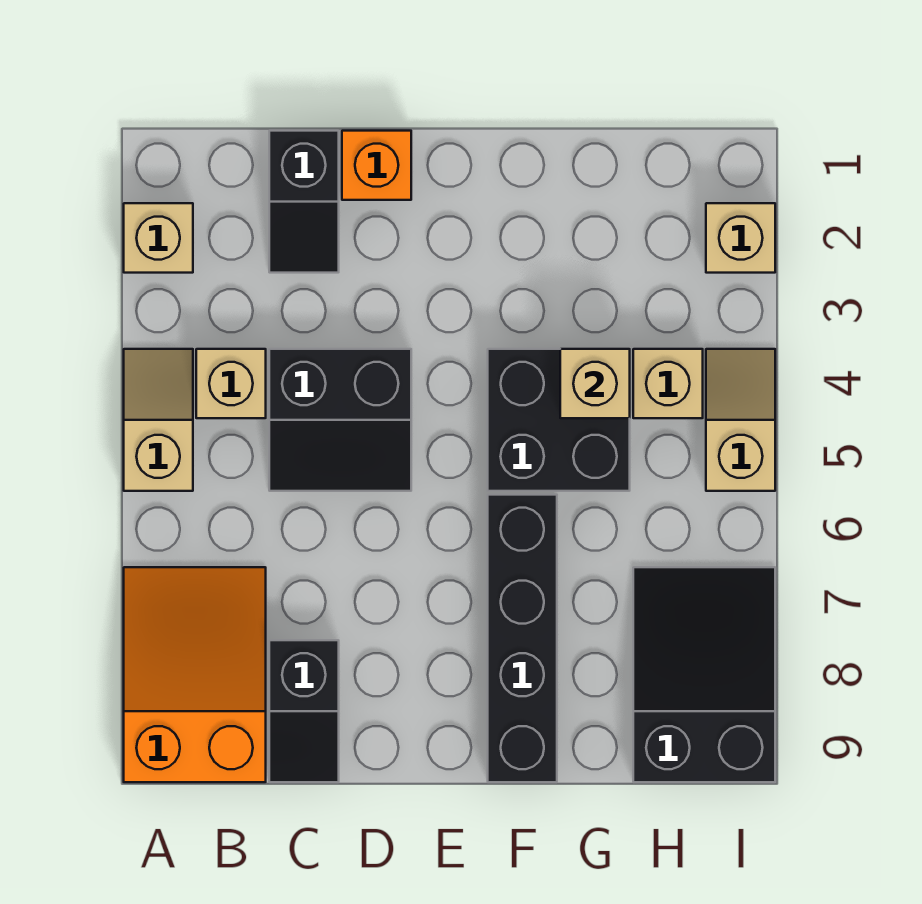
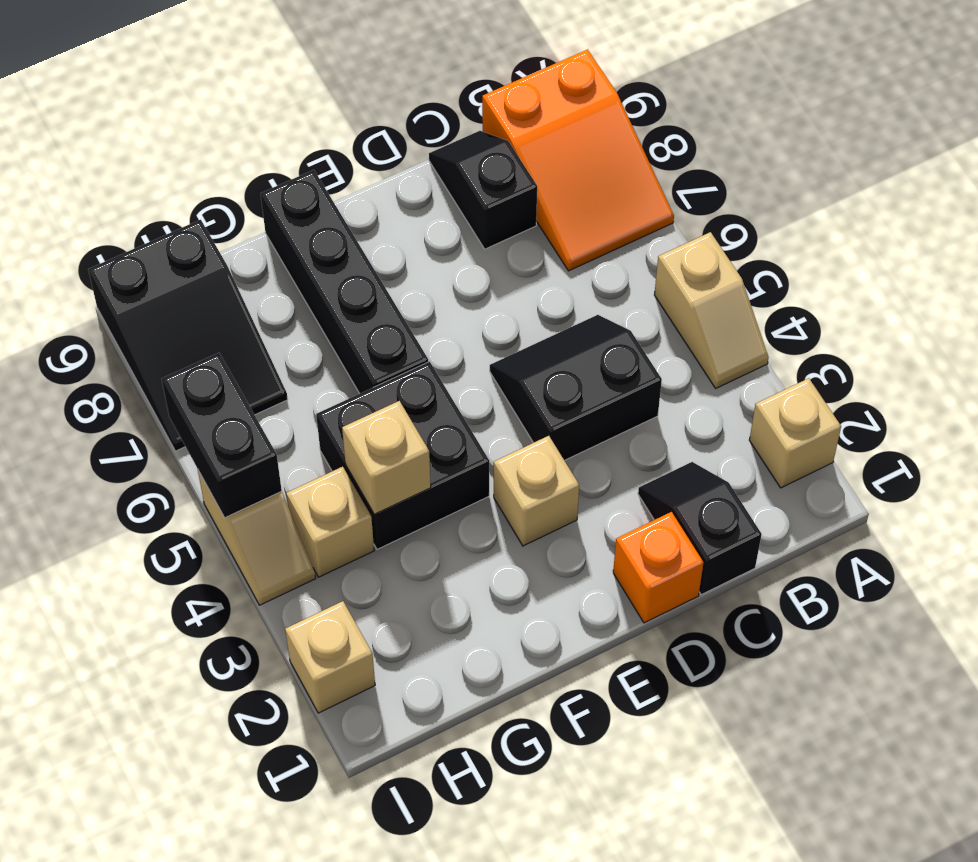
tan brick B4 level 1 -> tan brick E3 level 1
none -> black brick I5:I6 level 2

